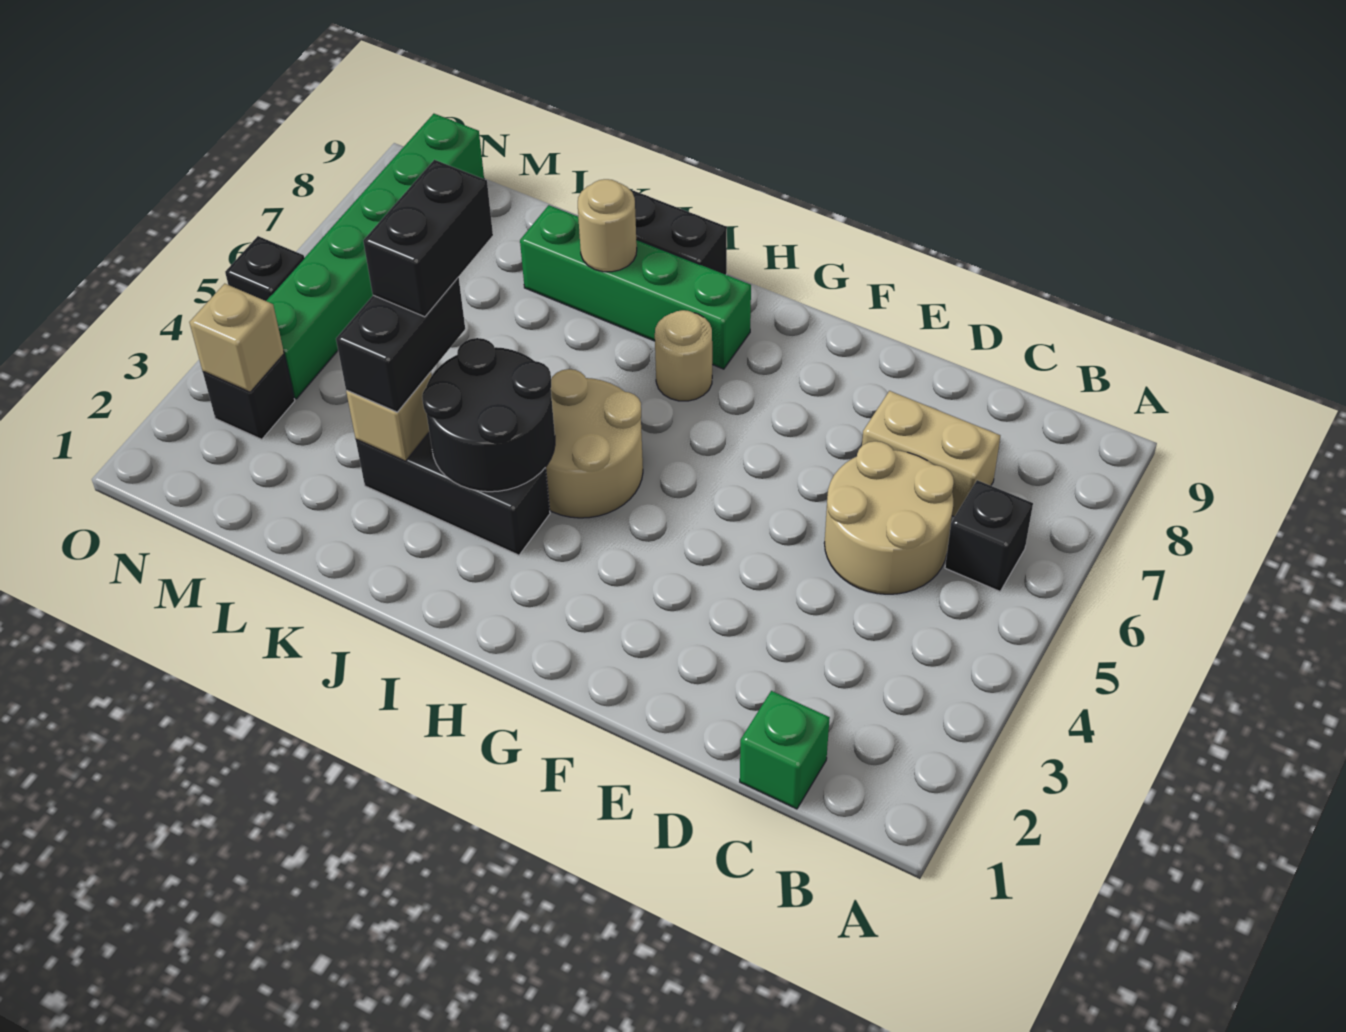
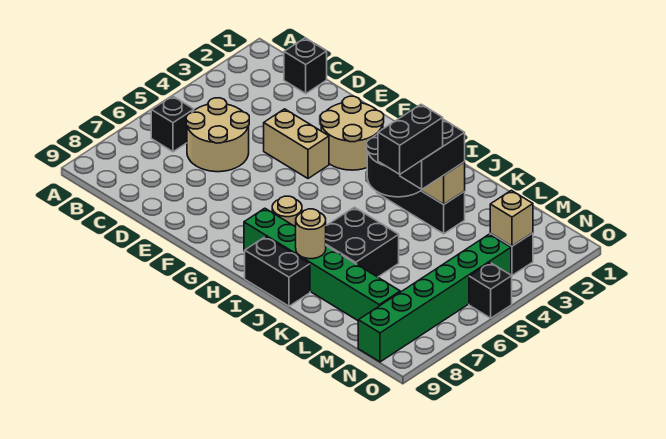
green brick C1 level 1 -> black brick C1 level 1
tan brick C7:D7 level 1 -> tan brick E4:F4 level 1
tan round brick H4:I5 level 1 -> tan round brick F2:G3 level 1
green brick H8:K8 level 1 -> green brick H8:M8 level 1
none -> black brick J6:K7 level 1

